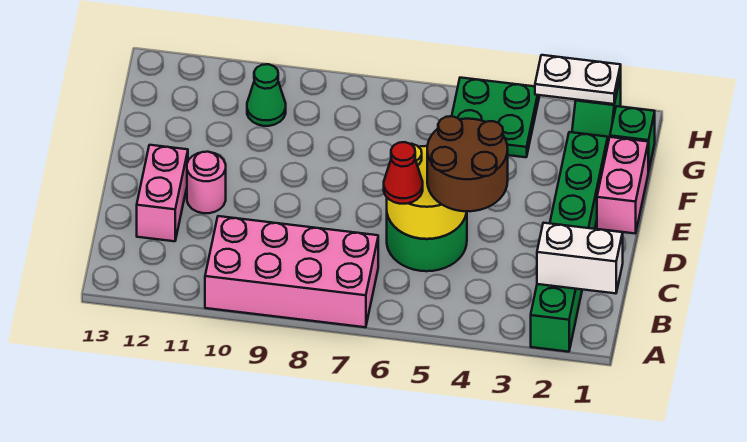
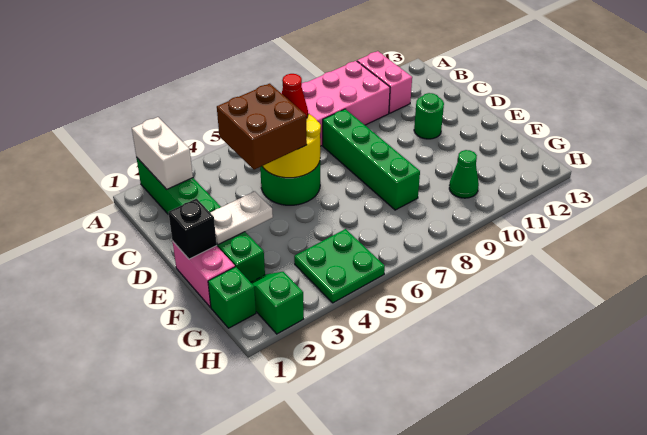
white brick B1:B2 level 2 -> white brick A2:B2 level 2
brown round brick C4:D5 level 3 -> brown brick C4:D5 level 3
none -> green brick C8:F8 level 1
pink brick C12:D12 level 1 -> pink brick A11:B11 level 1
pink round brick D11 level 1 -> green round brick D11 level 1
none -> black brick E1 level 2
white plate H2:H3 level 2 -> white plate E2:E3 level 2

